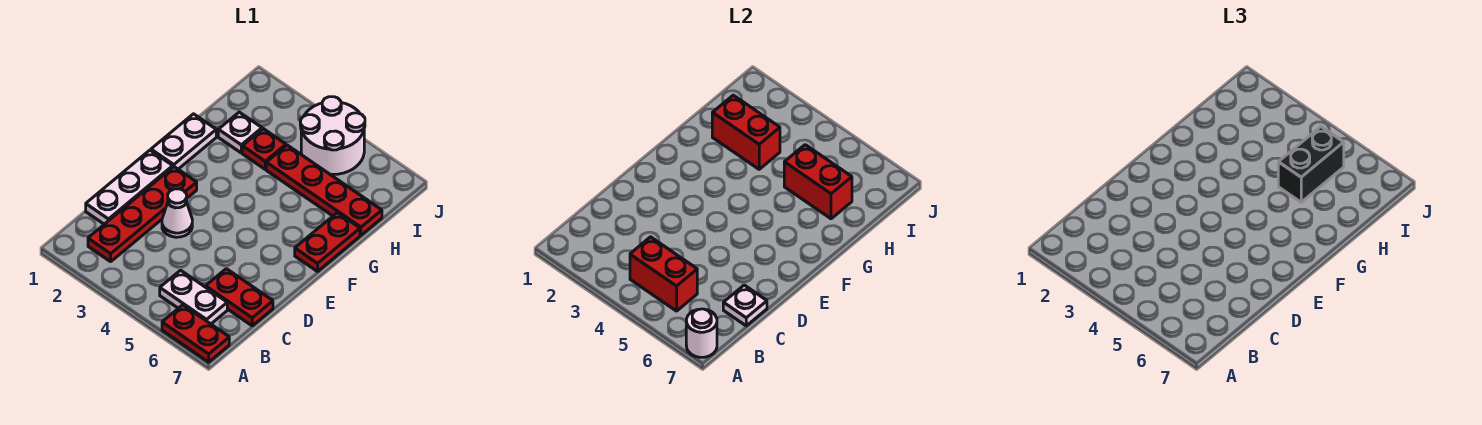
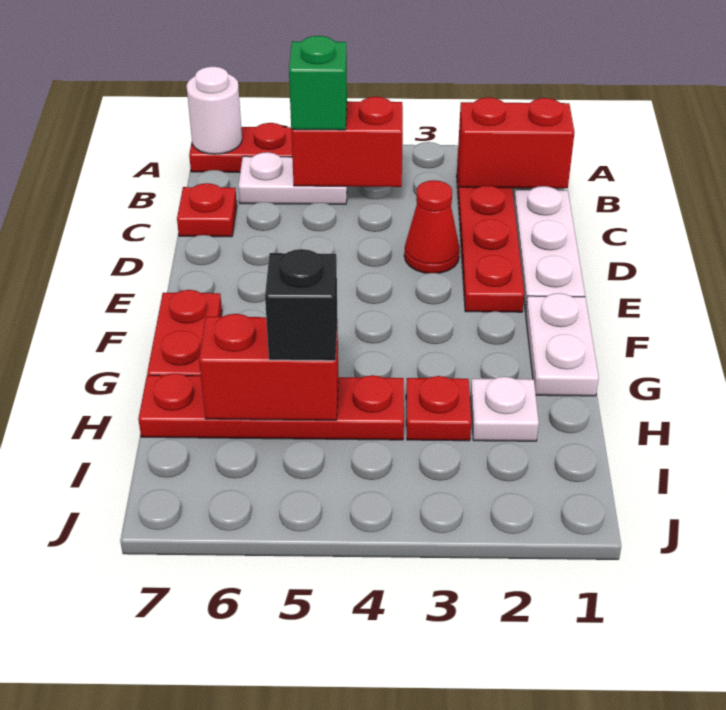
none -> green brick B5 level 3
red plate C6:C7 level 1 -> red plate C7 level 1
white plate C7 level 2 -> none
white cone D3 level 1 -> red cone D3 level 1
red brick H2:H3 level 2 -> red brick B1:B2 level 2
black brick H5:I5 level 3 -> black brick H5 level 3
white round brick I4:J5 level 1 -> none

